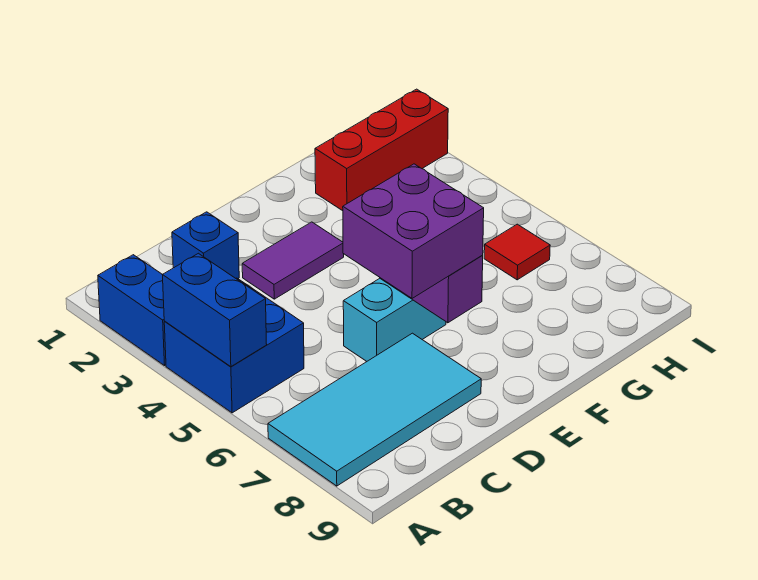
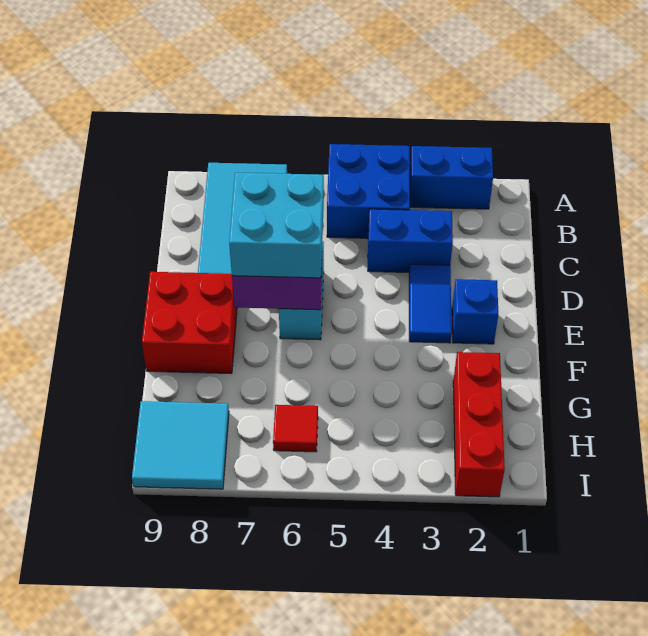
blue brick A4:A5 level 2 -> blue brick C3:C4 level 1
blue brick C2 level 1 -> blue brick E2 level 1
purple tile D3:E3 level 1 -> blue tile D3:E3 level 1
purple brick D6:E7 level 3 -> cyan brick D6:E7 level 3
none -> red brick E8:F9 level 1
none -> cyan tile H8:I9 level 1

